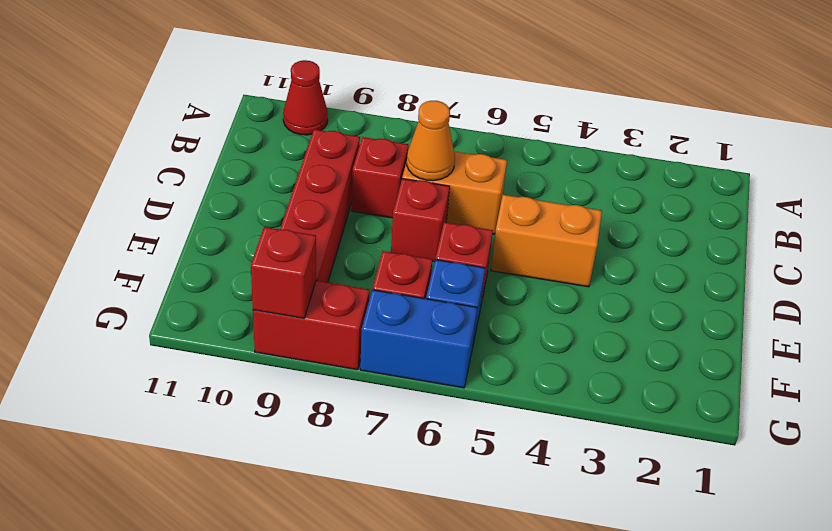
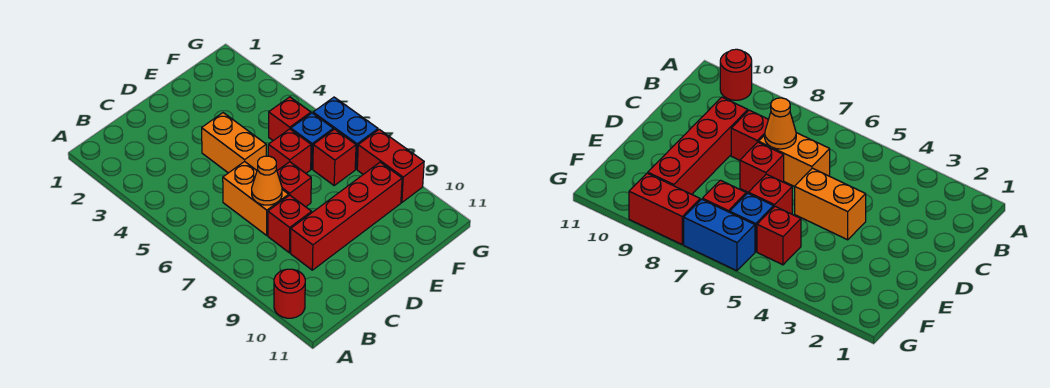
red cone A10 level 1 -> red round brick A10 level 1
red brick G9 level 2 -> red brick F5 level 1

